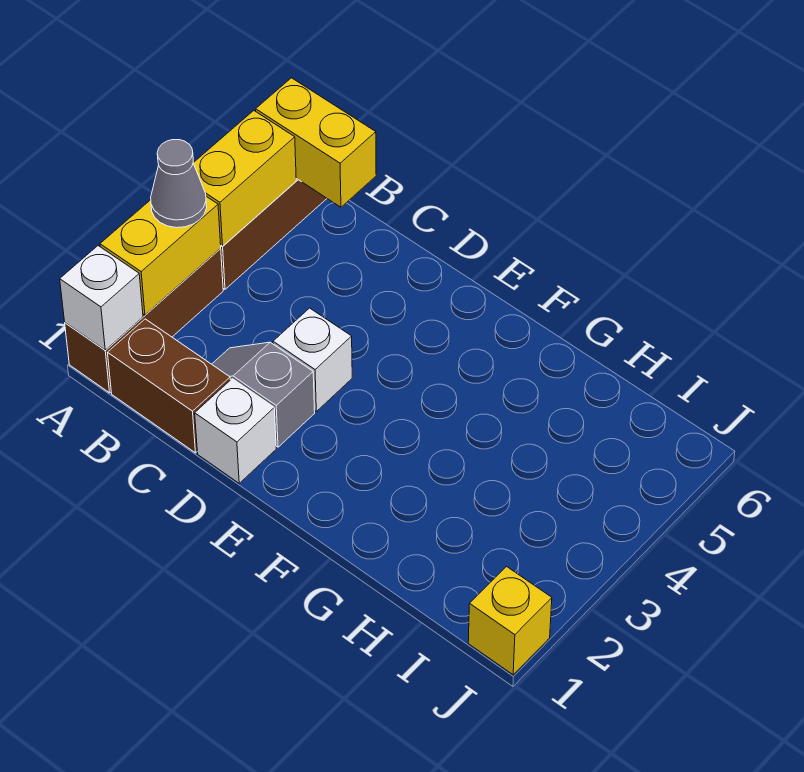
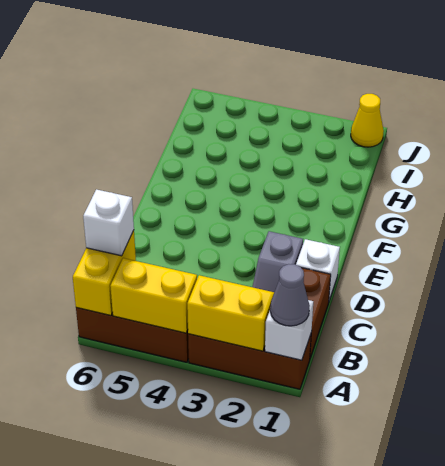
grey cone A3 level 3 -> grey cone A1 level 3
white brick D3 level 1 -> white brick B6 level 3
yellow brick J1 level 1 -> yellow cone J1 level 1

